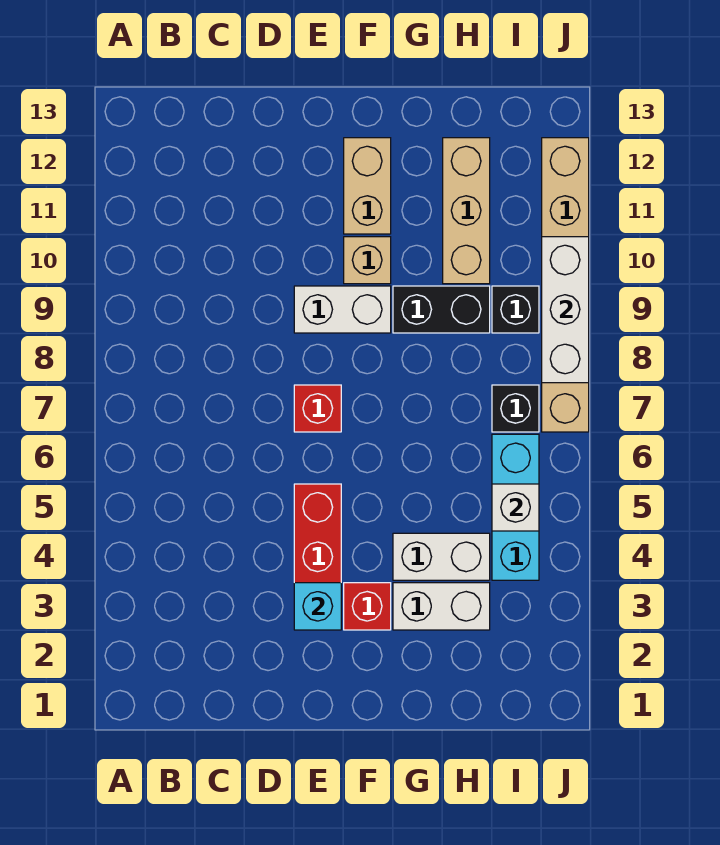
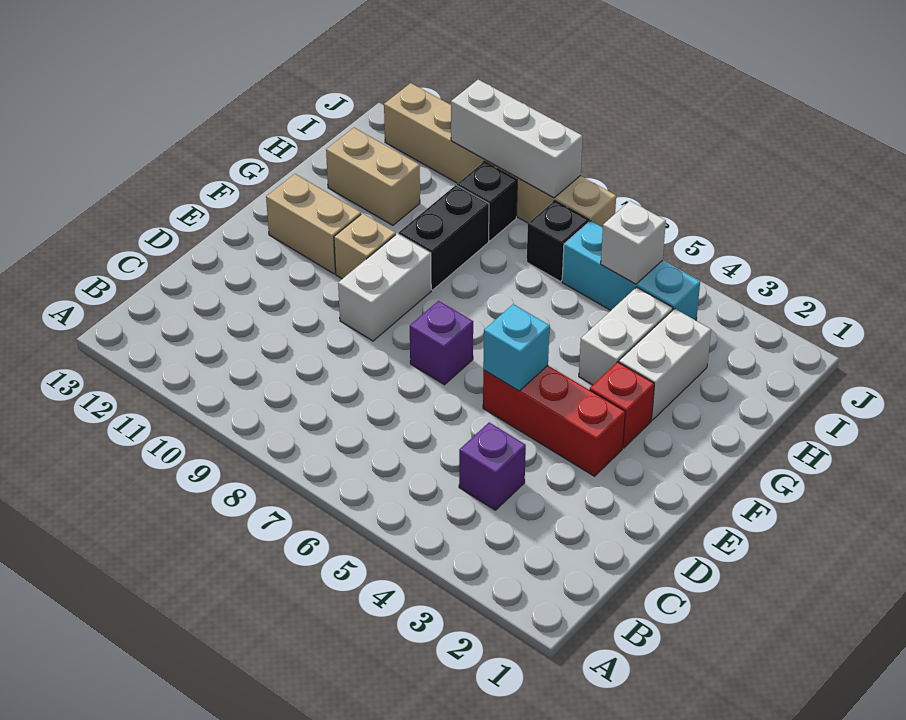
none -> purple brick C4 level 1
cyan brick E3 level 2 -> cyan brick E5 level 2
red brick E7 level 1 -> purple brick E7 level 1
tan brick H10:H12 level 1 -> tan brick H11:H12 level 1

